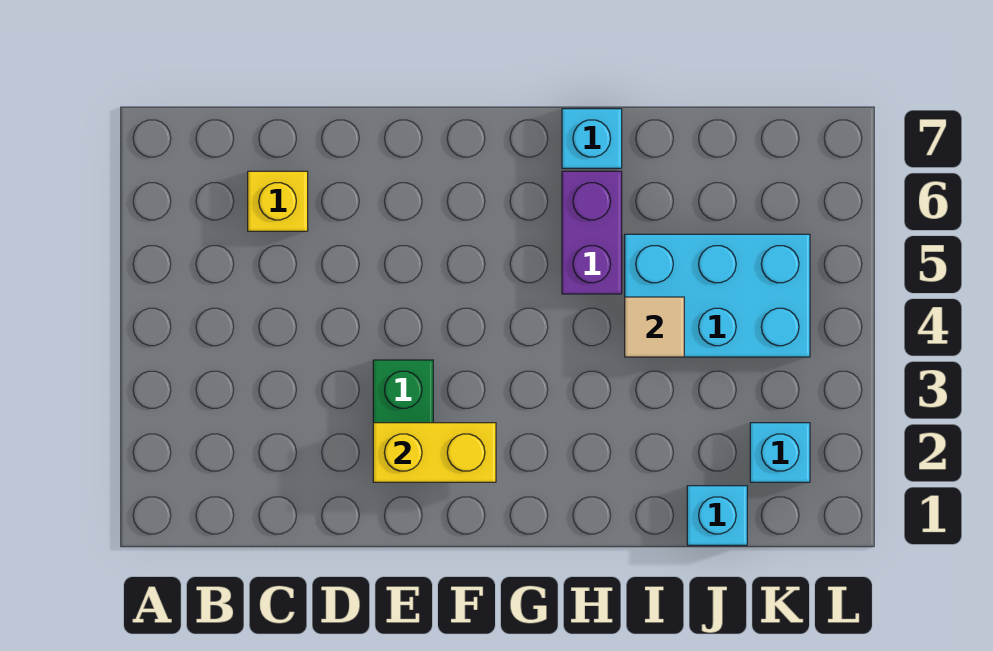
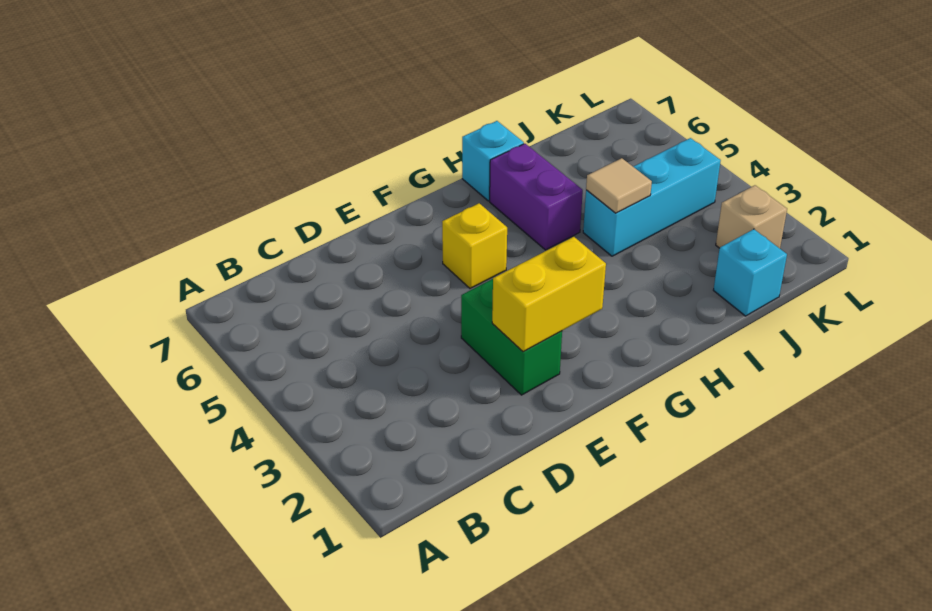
yellow brick C6 level 1 -> yellow brick F5 level 1
cyan brick I4:K5 level 1 -> cyan brick I4:K4 level 1
cyan brick K2 level 1 -> tan brick K2 level 1

